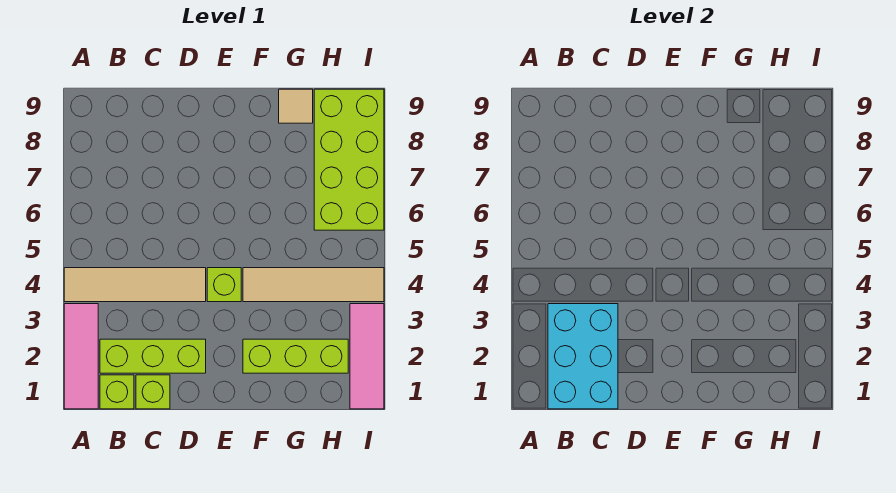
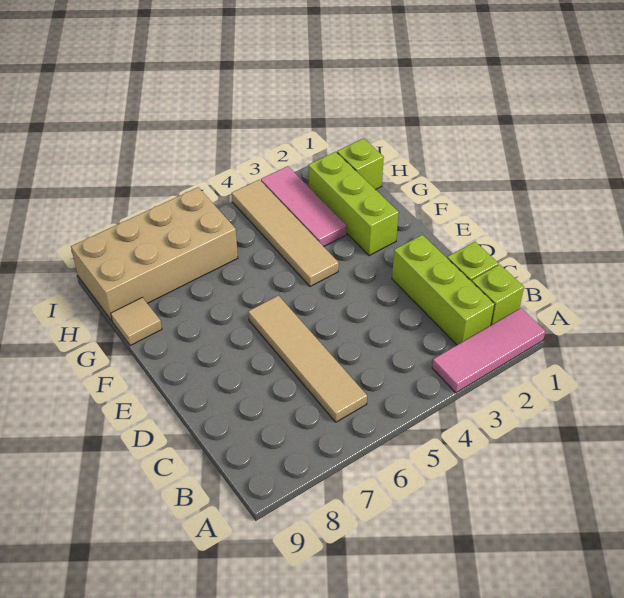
tan tile A4:D4 level 1 -> tan tile B6:E6 level 1
cyan brick B1:C3 level 2 -> none
lime brick E4 level 1 -> lime brick H1 level 1
lime brick H6:I9 level 1 -> tan brick H6:I9 level 1
pink tile I1:I3 level 1 -> pink tile G3:I3 level 1

